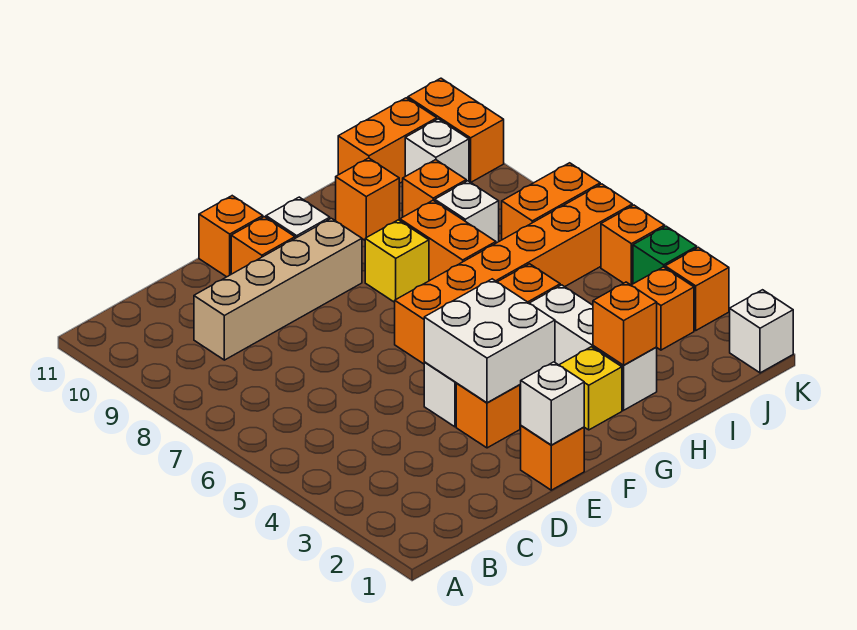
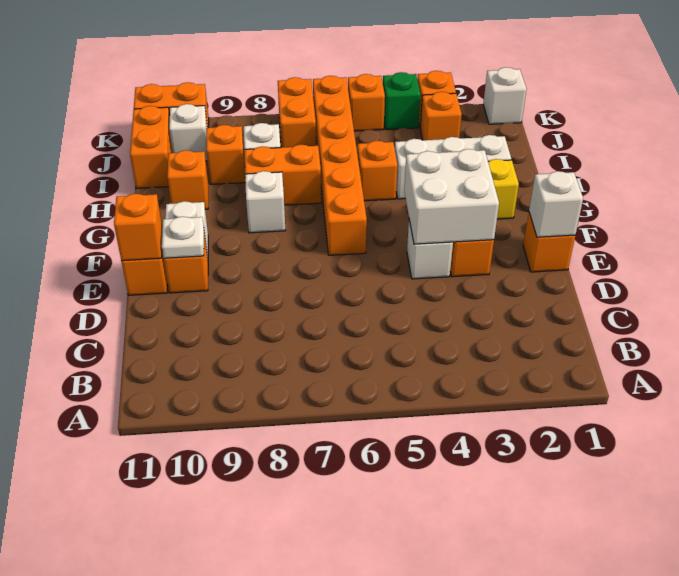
tan brick C9:F9 level 1 -> none
none -> white plate E10 level 2
yellow brick G8 level 1 -> white brick G8 level 1
orange brick H2 level 2 -> orange brick E11 level 2

